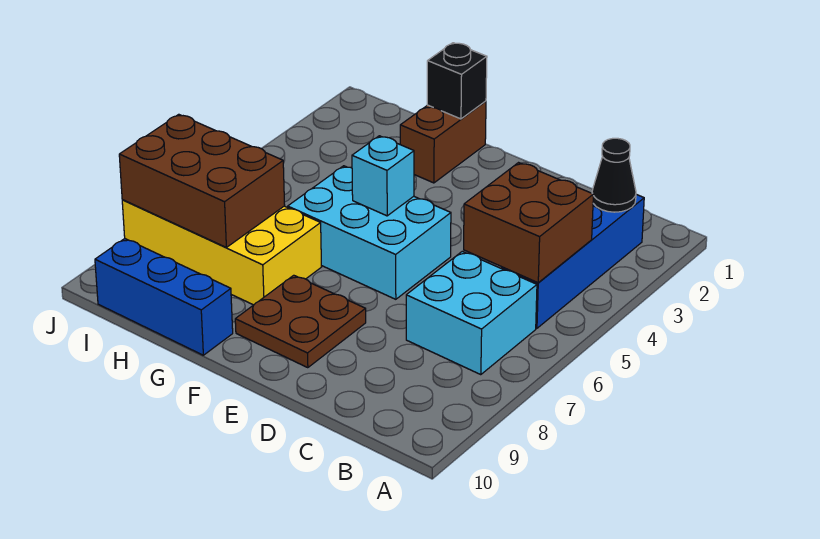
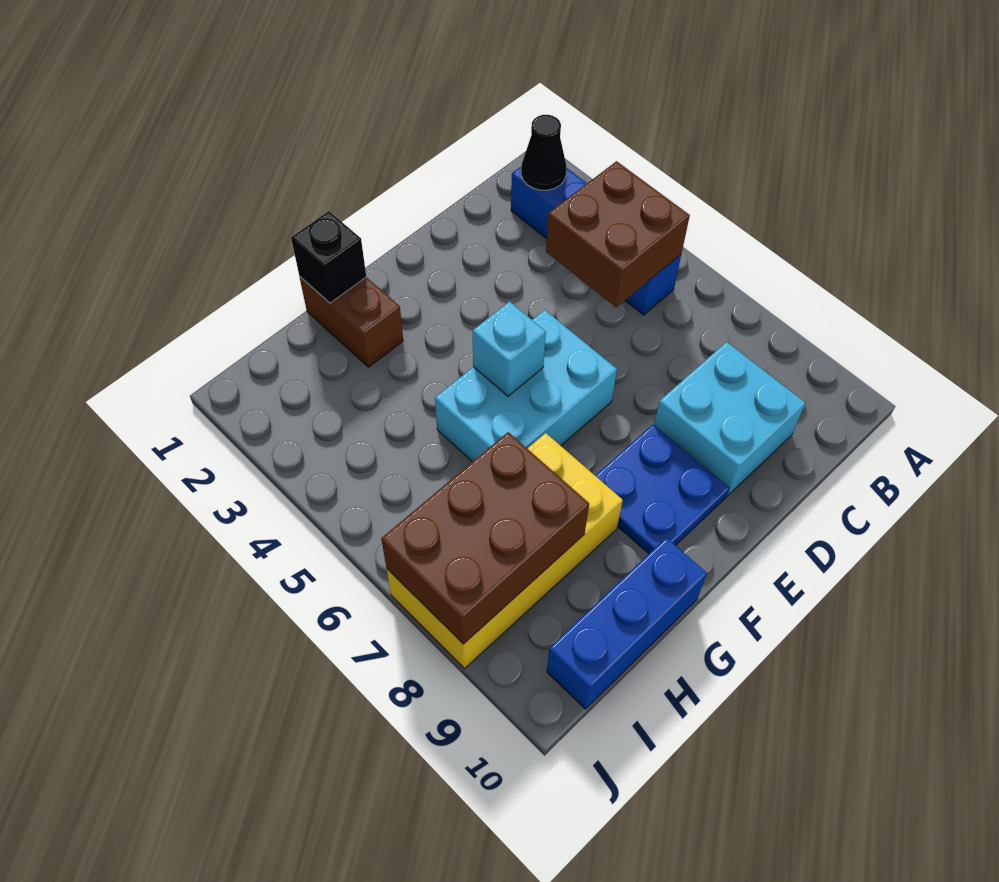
cyan brick B6:C7 level 1 -> cyan brick C8:D9 level 1
brown plate E8:F9 level 1 -> blue plate E8:F9 level 1

